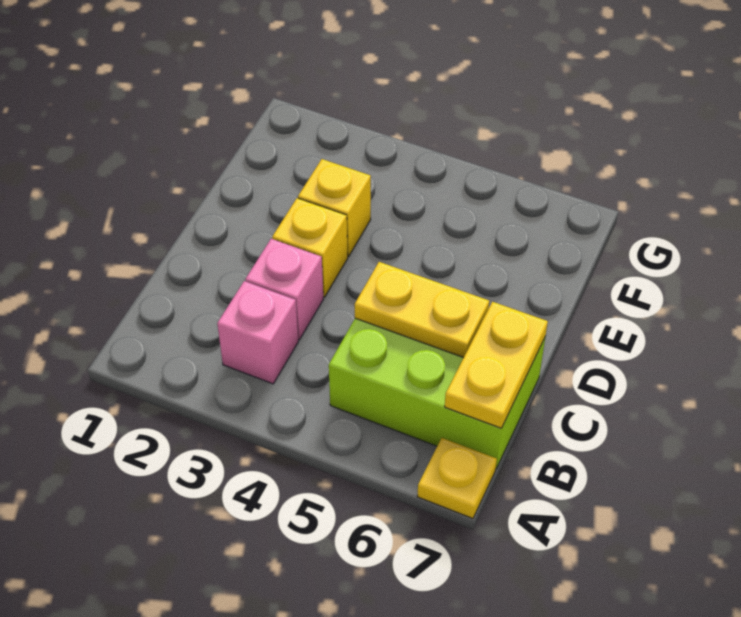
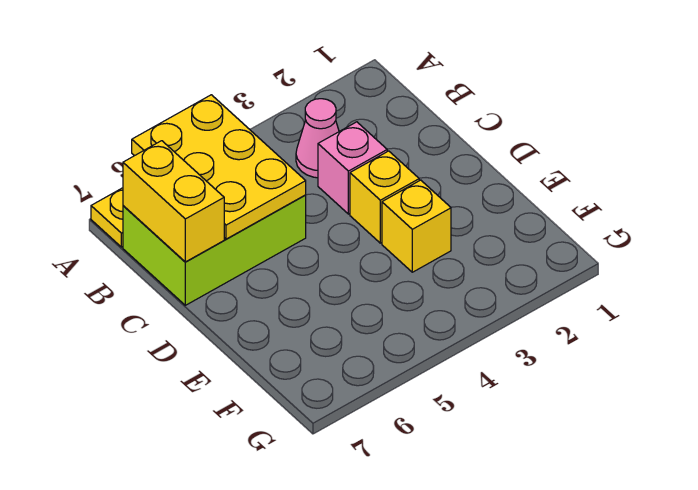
pink brick B3 level 1 -> pink cone B3 level 1
yellow plate B7:C7 level 2 -> yellow brick B7:C7 level 2
yellow plate C5:C6 level 2 -> yellow plate A5:C6 level 2

